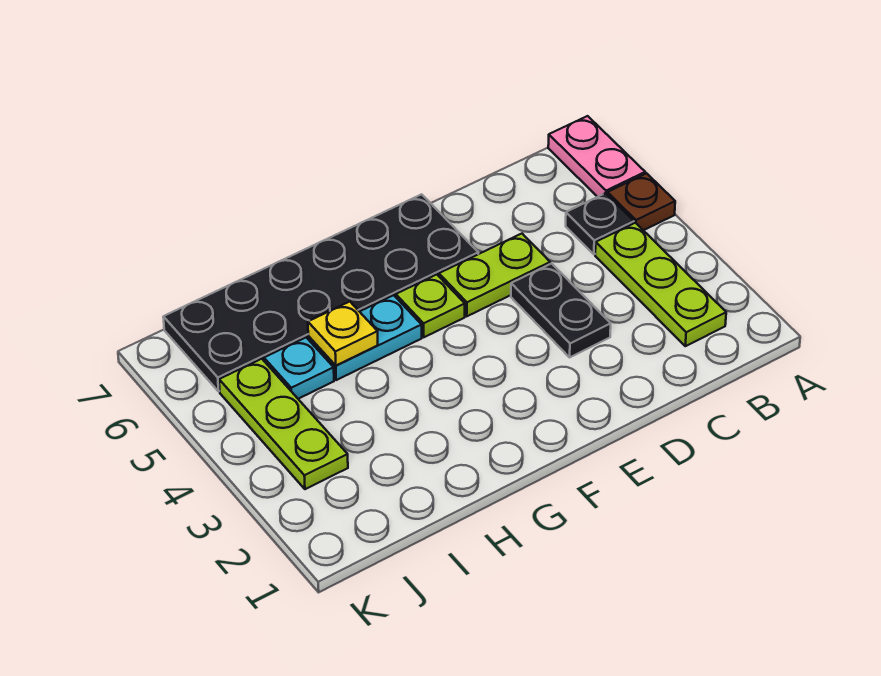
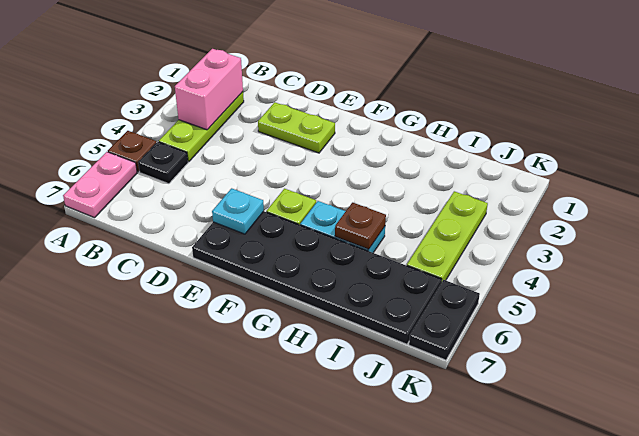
none -> pink brick B2:B3 level 2
black plate D3:D4 level 1 -> black plate K6:K7 level 1
lime plate D5:E5 level 1 -> lime plate D2:E2 level 1
yellow plate H5 level 2 -> brown plate H5 level 2
cyan plate I5 level 1 -> cyan plate E6 level 2

